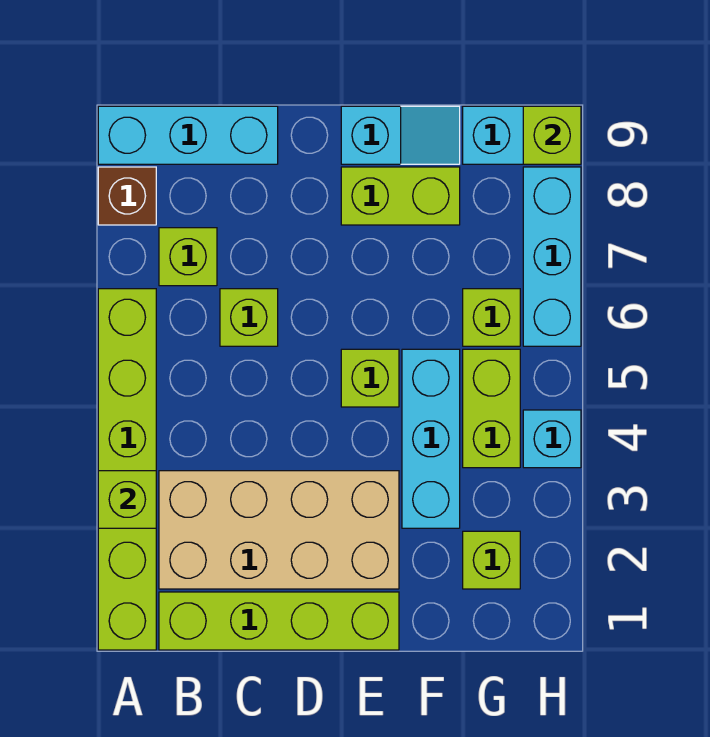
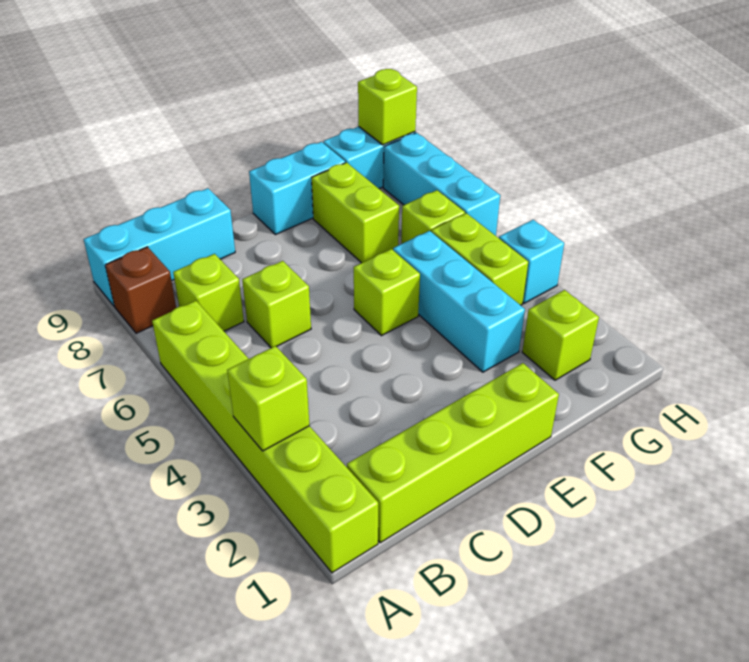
tan brick B2:E3 level 1 -> none
lime brick E8:F8 level 1 -> lime brick F7:F8 level 1
cyan slope E9:F9 level 1 top E -> cyan brick E9:F9 level 1

